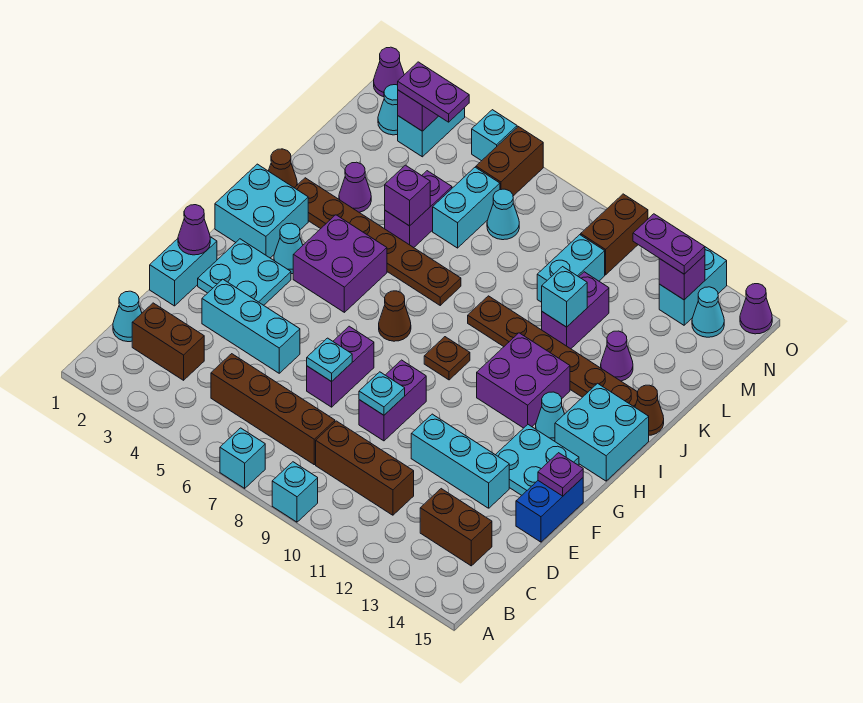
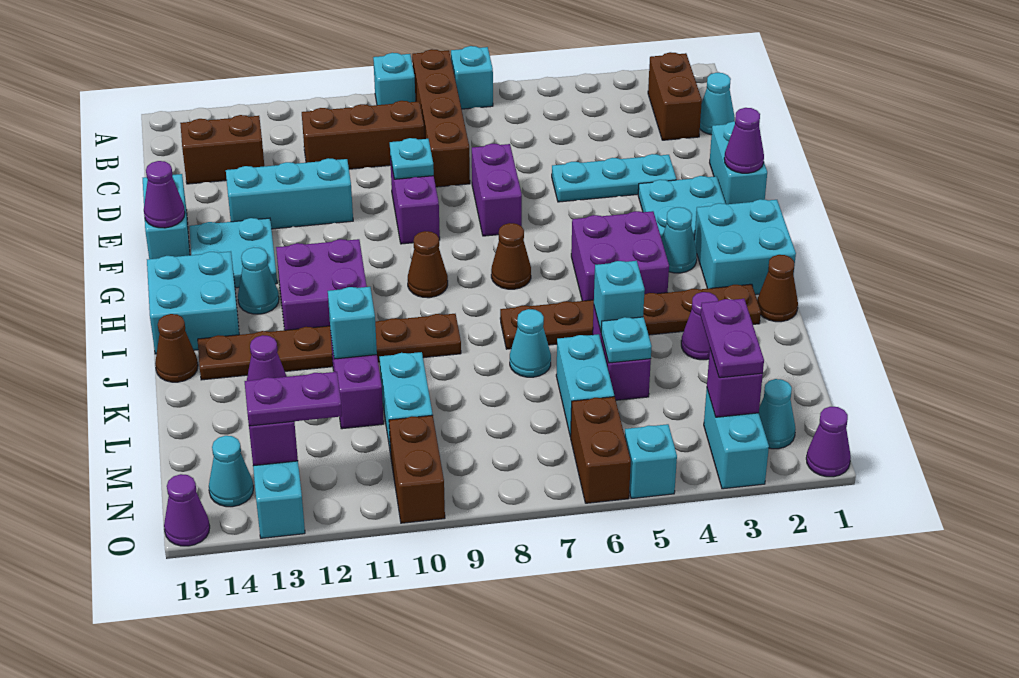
brown brick C2:C3 level 1 -> brown brick B2:C2 level 1
brown brick C5:C8 level 1 -> brown brick A8:D8 level 1
cyan brick E3:E5 level 1 -> cyan plate E3:E5 level 1
cyan plate E7 level 2 -> cyan plate L5 level 2
blue brick E15:F15 level 1 -> cyan brick E15:F15 level 1
purple plate F15 level 2 -> purple cone F15 level 2
brown plate H9 level 1 -> brown cone H9 level 1
purple brick K5 level 2 -> cyan brick K5 level 2
cyan cone M7 level 1 -> cyan cone K7 level 1
purple plate N3:N4 level 3 -> purple plate M3:N3 level 3

